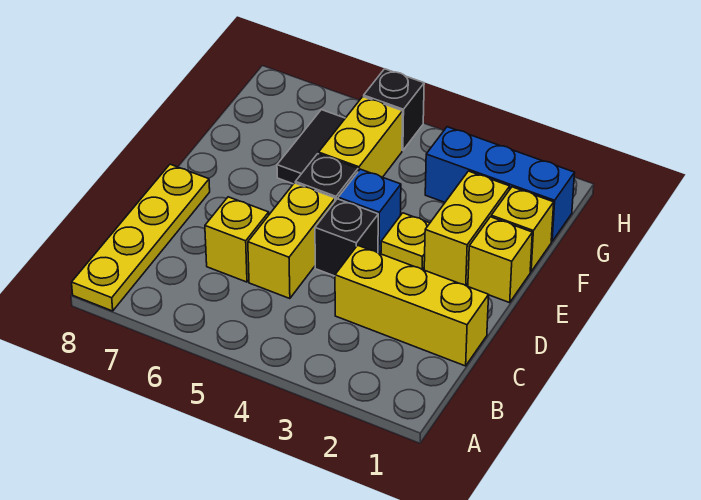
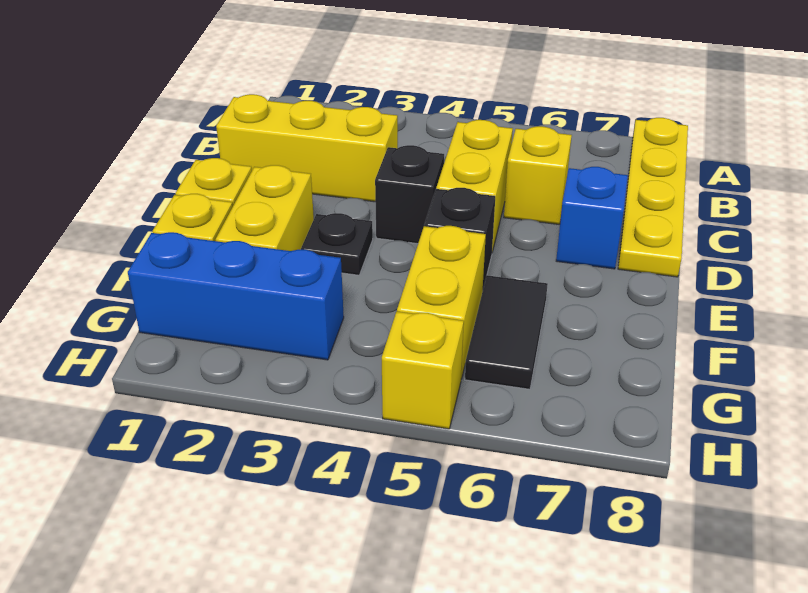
yellow plate E3 level 1 -> black plate E3 level 1
blue brick E4 level 1 -> blue brick D7 level 1
black brick H5 level 1 -> yellow brick H5 level 1

